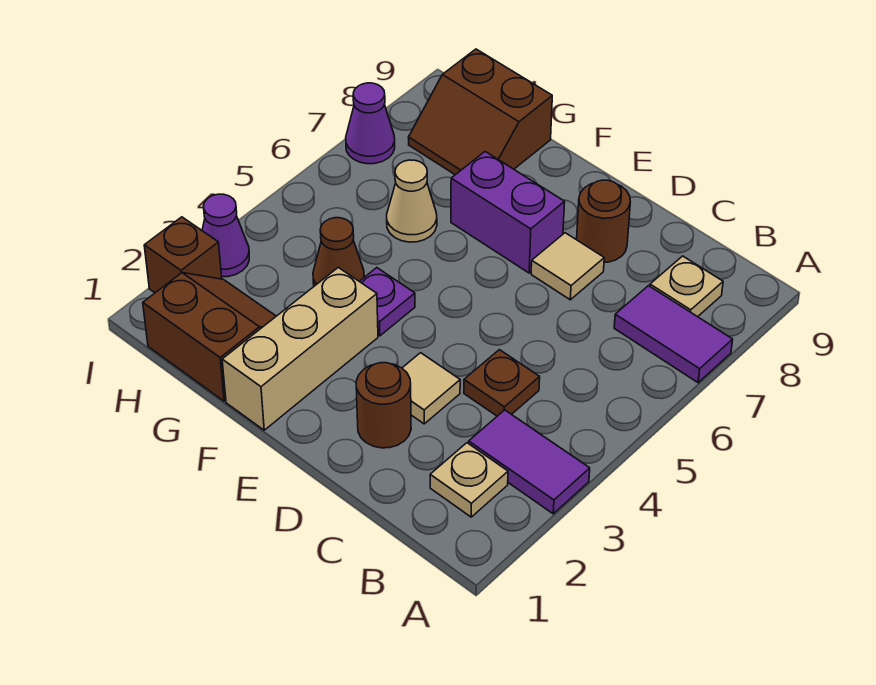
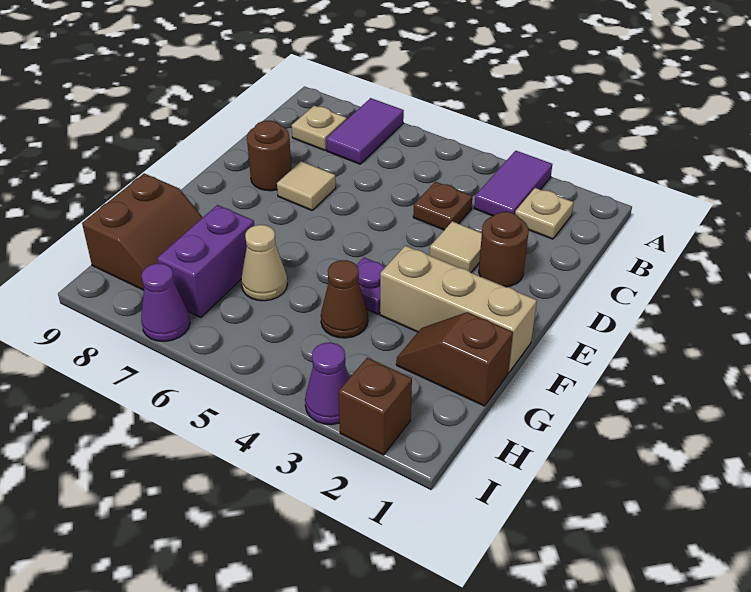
purple brick E7:F7 level 1 -> purple brick G7:H7 level 1
brown slope G1:H2 level 1 top 1 -> brown slope G1:G2 level 1 top 1

